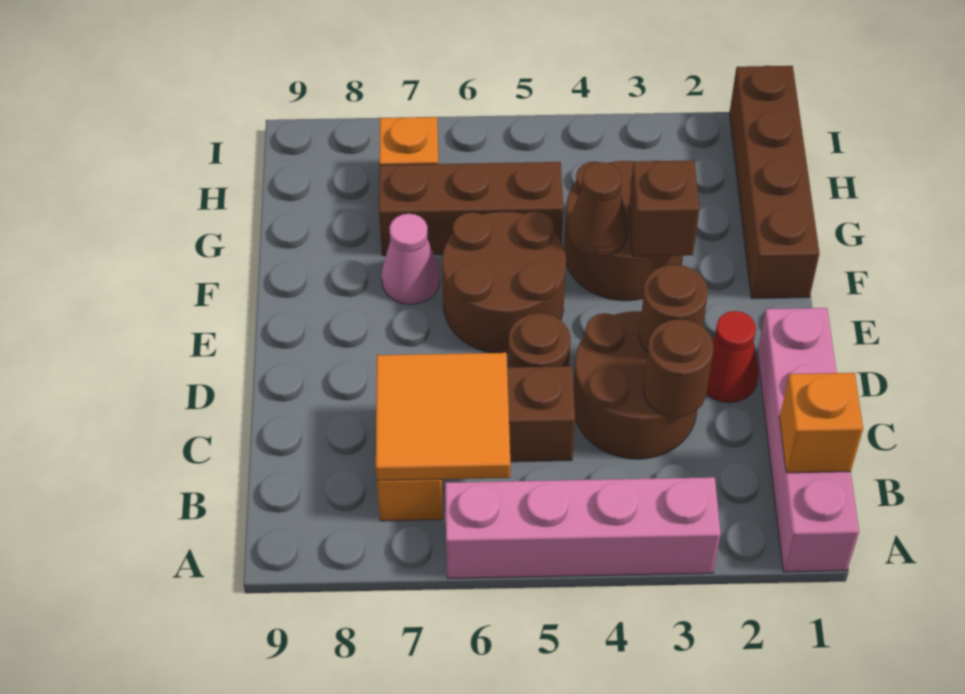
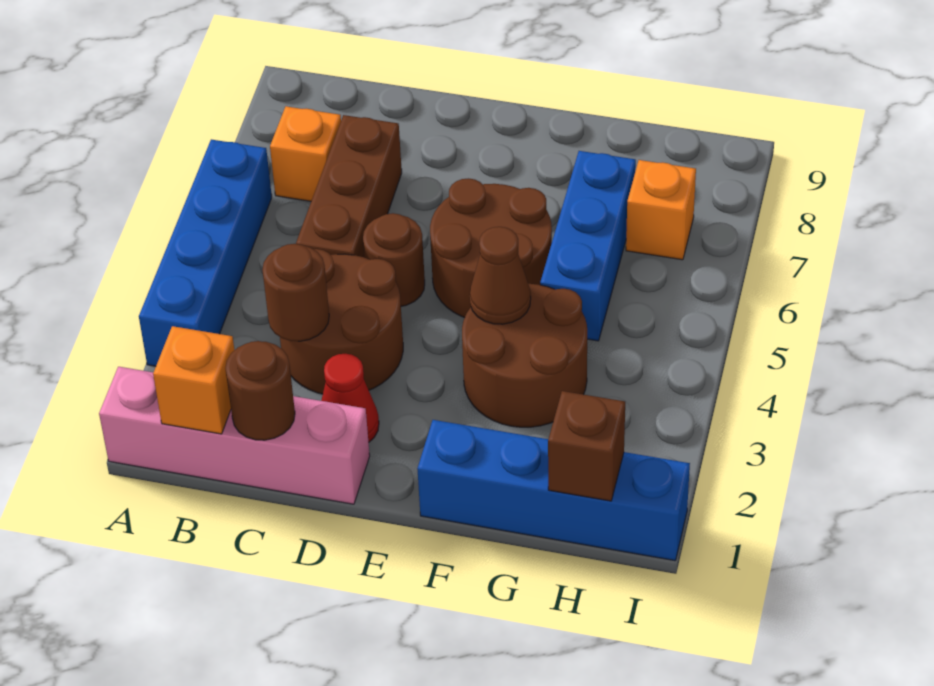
pink brick A3:A6 level 1 -> blue brick A3:A6 level 1
orange tile B6:C7 level 2 -> none
brown round brick D3 level 2 -> brown round brick C1 level 2
brown brick F1:I1 level 1 -> blue brick F1:I1 level 1
brown brick F3 level 2 -> brown brick H1 level 2
pink cone F7 level 1 -> none
brown brick G5:G7 level 1 -> blue brick G5:G7 level 1

